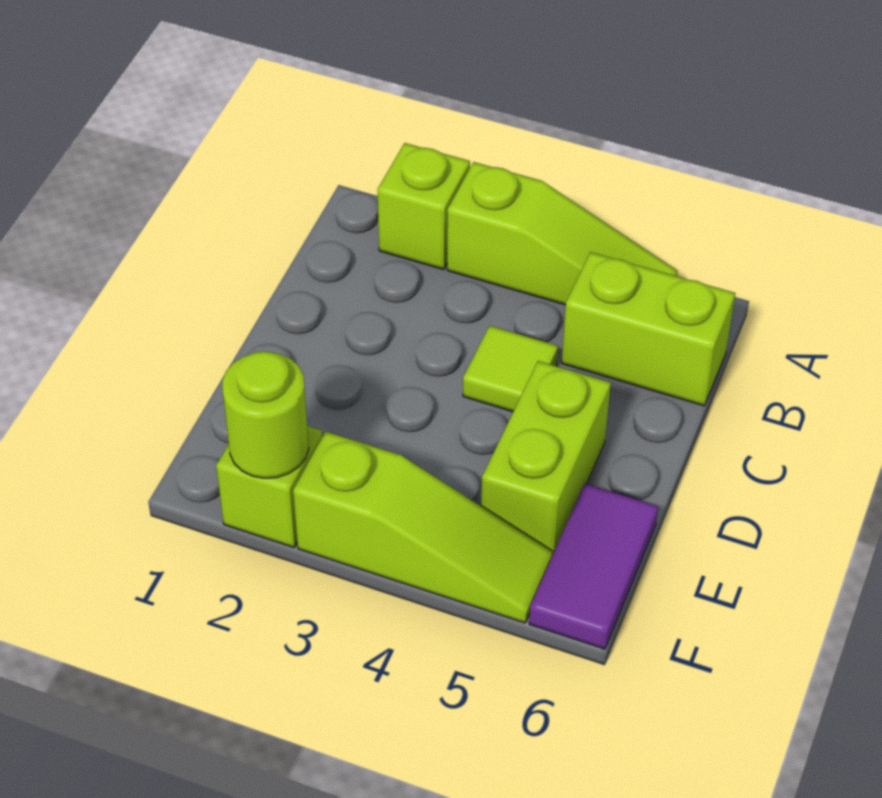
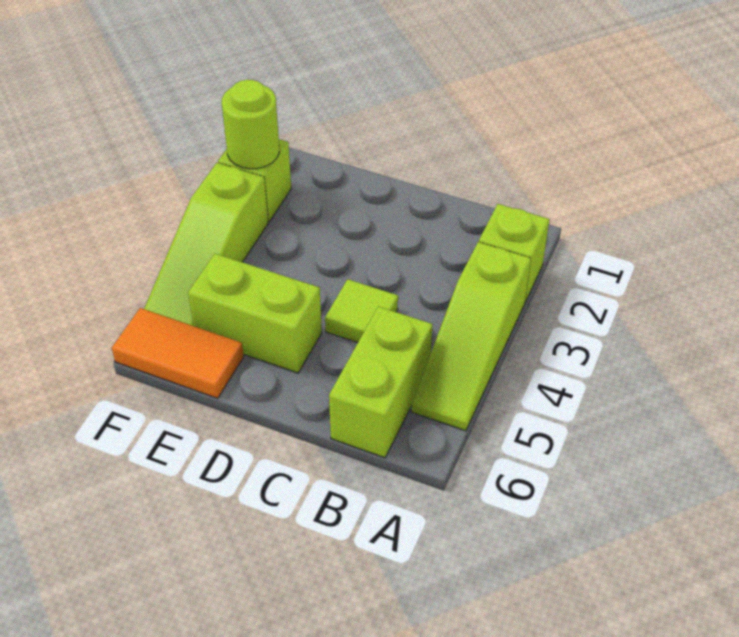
purple tile E6:F6 level 1 -> orange tile E6:F6 level 1

